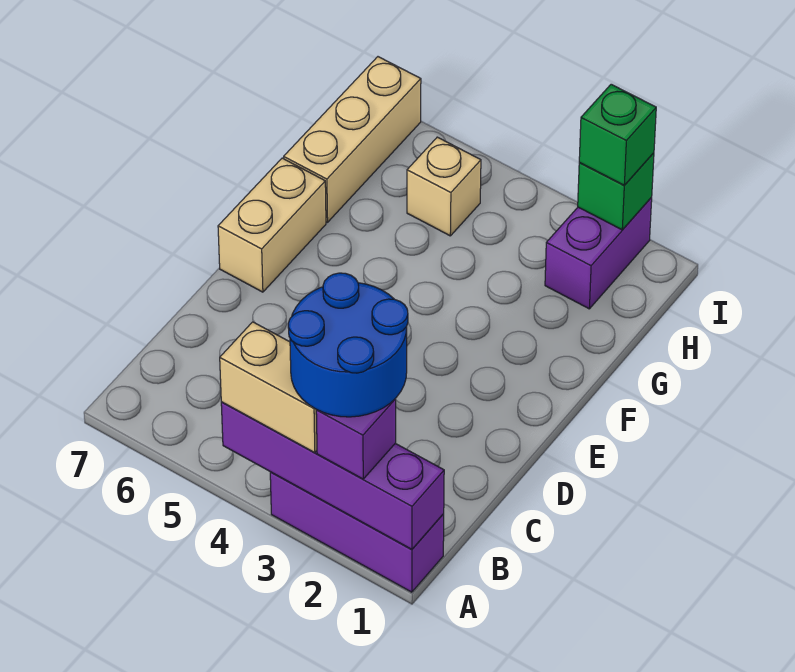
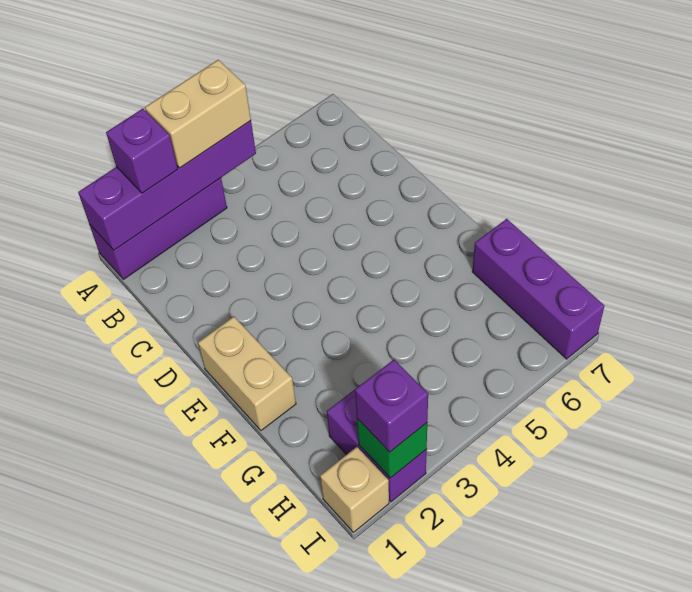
blue round brick A2:B3 level 4 -> none
tan brick E7:F7 level 1 -> tan brick E1:F1 level 1
tan brick G7:I7 level 1 -> purple brick G7:I7 level 1
tan brick H5 level 1 -> tan brick I1 level 1
green brick I2 level 3 -> purple brick I2 level 3

